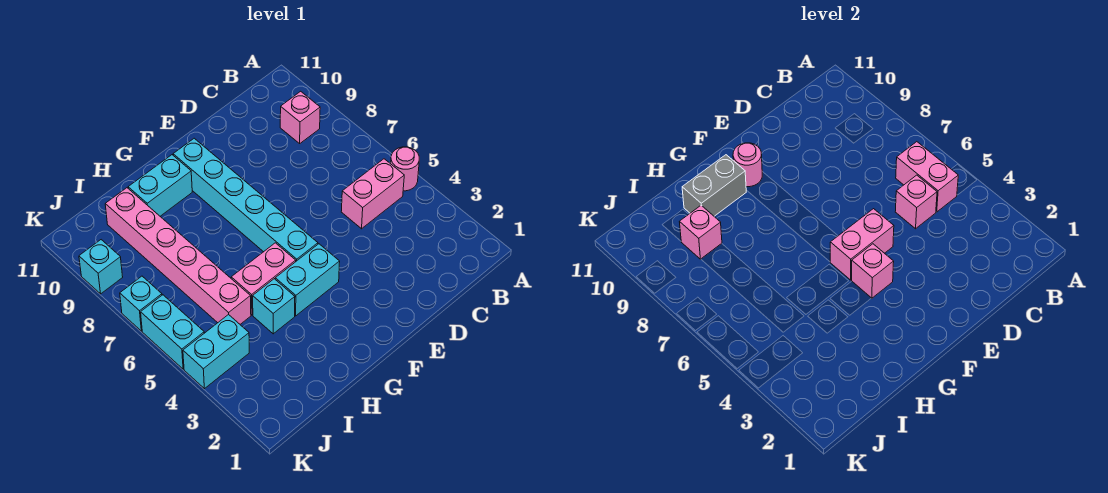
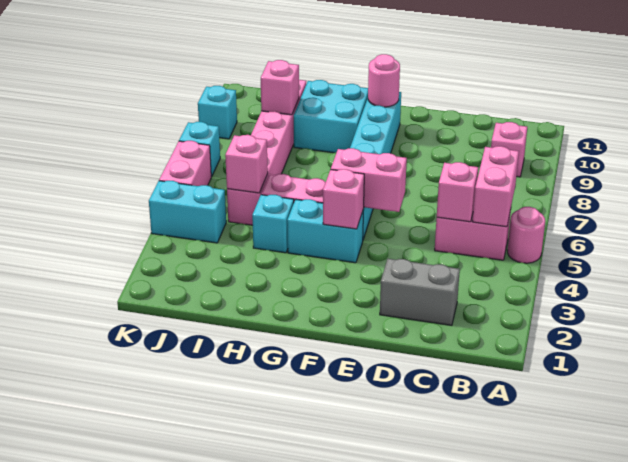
cyan brick G10:H10 level 1 -> cyan brick G9:H10 level 1
grey brick G10:H10 level 2 -> grey brick C2:D2 level 1
none -> pink brick I5 level 2
cyan brick K5:K6 level 1 -> pink brick K5:K6 level 1

